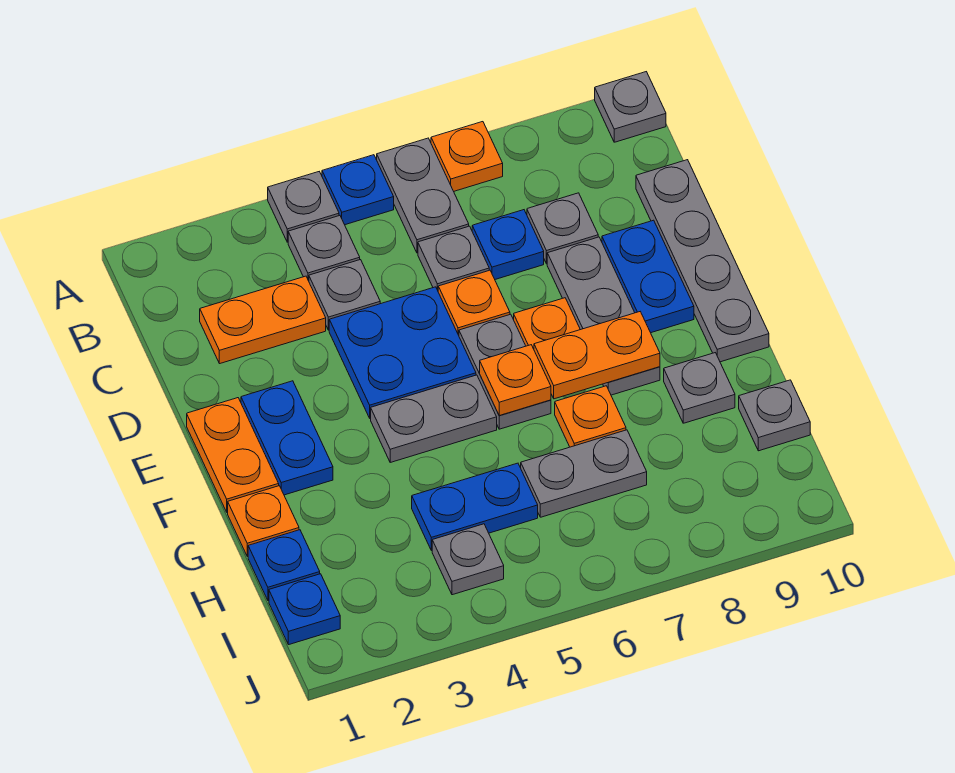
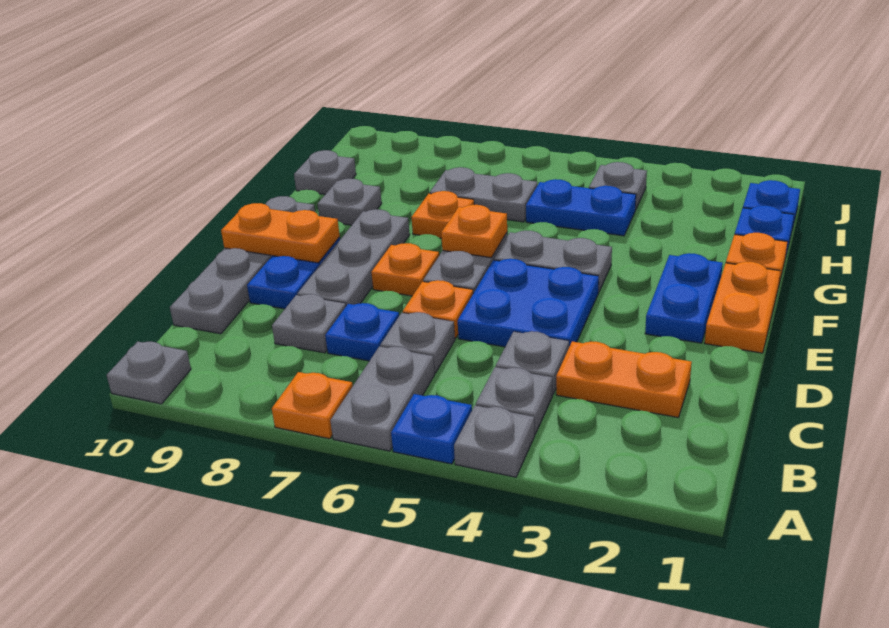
orange plate F7:F8 level 2 -> orange plate E9:E10 level 2

